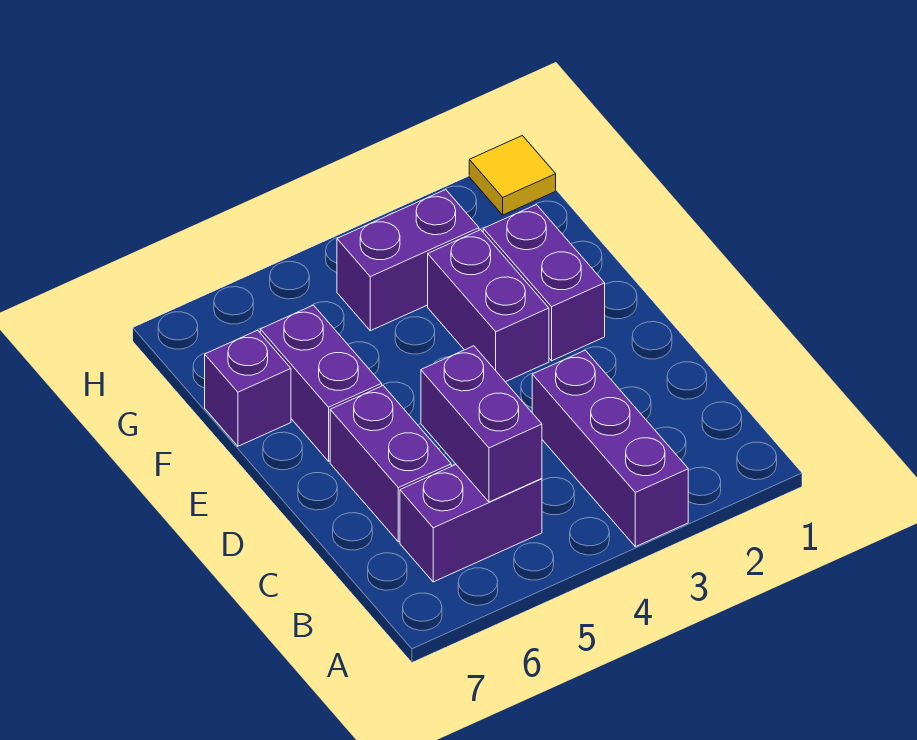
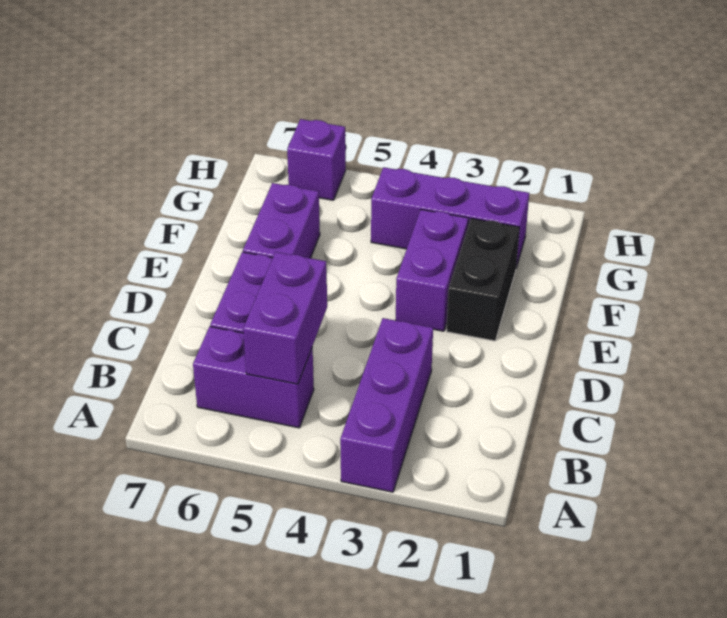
purple brick E2:F2 level 1 -> black brick E2:F2 level 1
purple brick F7 level 1 -> purple brick H6 level 1
purple brick G3:G4 level 1 -> purple brick G2:G4 level 1
yellow tile H1 level 1 -> none

